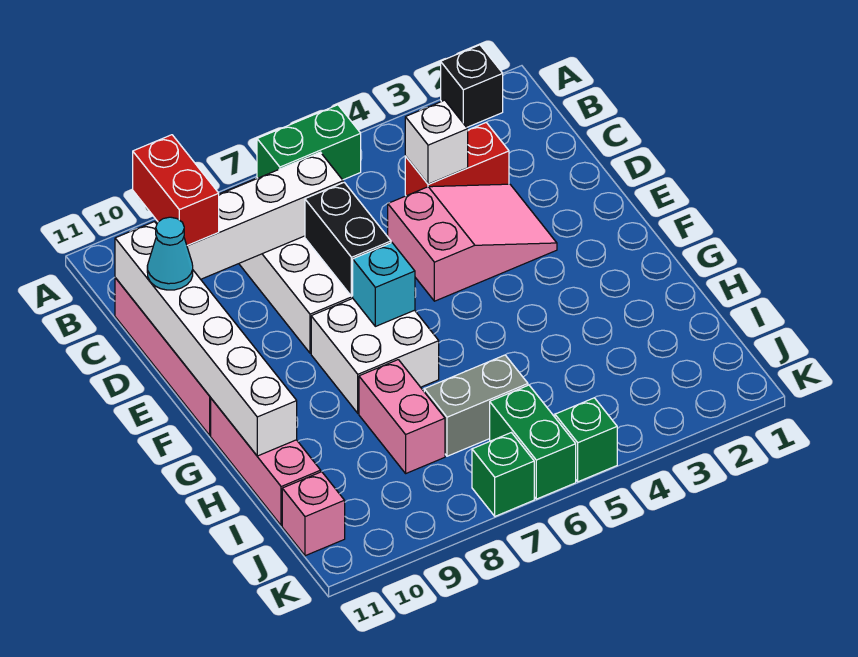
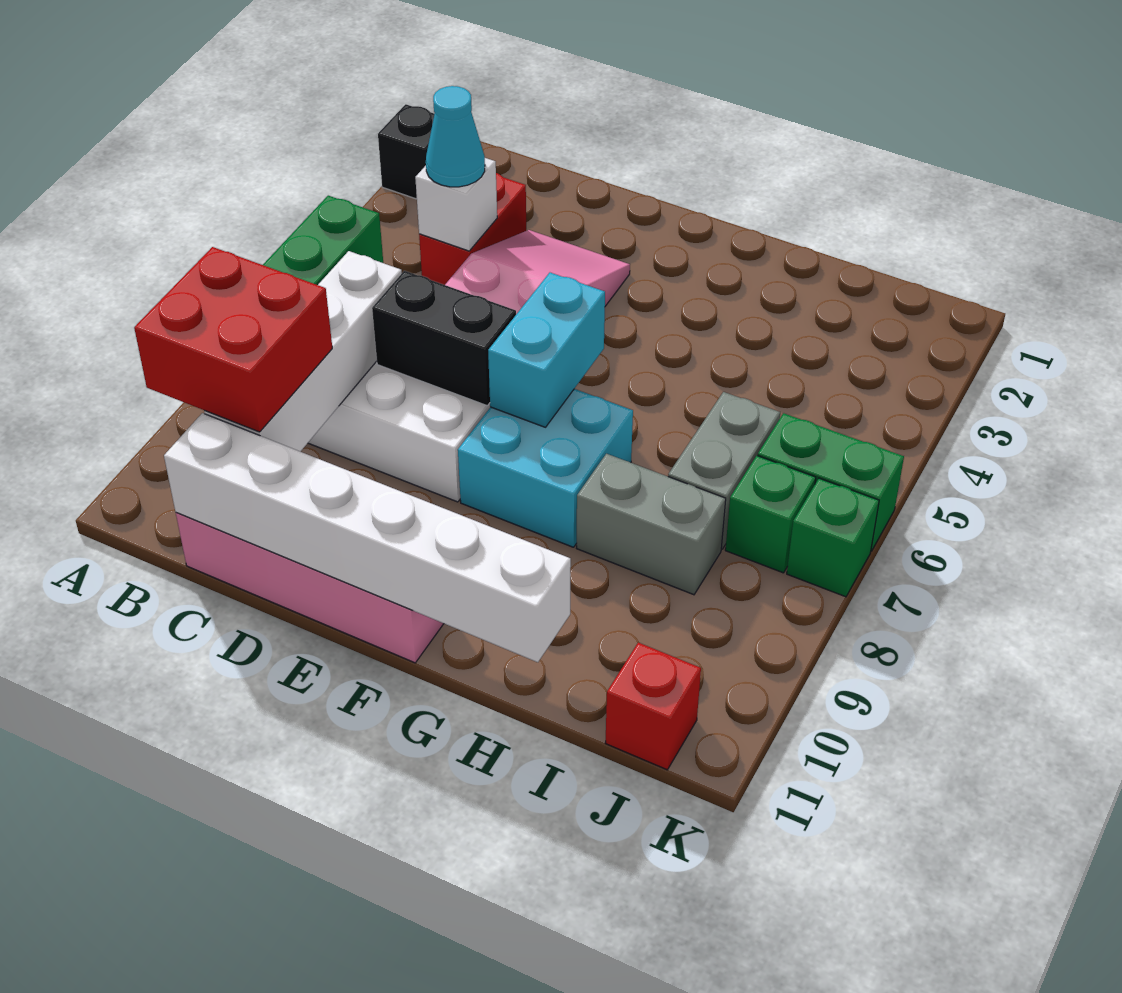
red brick B10:C10 level 3 -> red brick B9:C10 level 3
cyan cone D11 level 3 -> cyan cone C4 level 3
white brick F7:G8 level 1 -> cyan brick F7:G8 level 1
cyan brick F7 level 2 -> cyan brick F6:F7 level 2
pink brick G11:I11 level 1 -> none
pink brick H8:I8 level 1 -> grey brick H8:I8 level 1
pink brick J11 level 1 -> red brick J11 level 1
green brick K5 level 1 -> green brick J7 level 1

